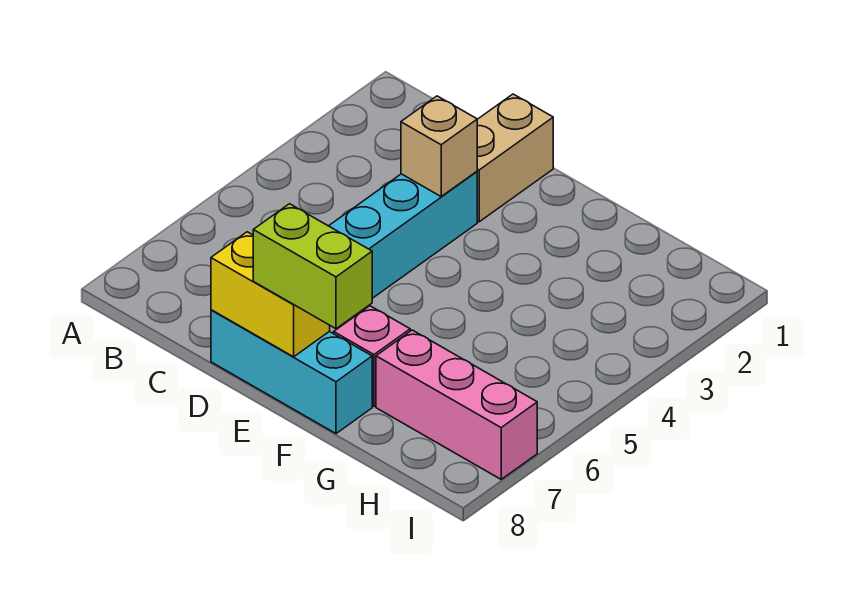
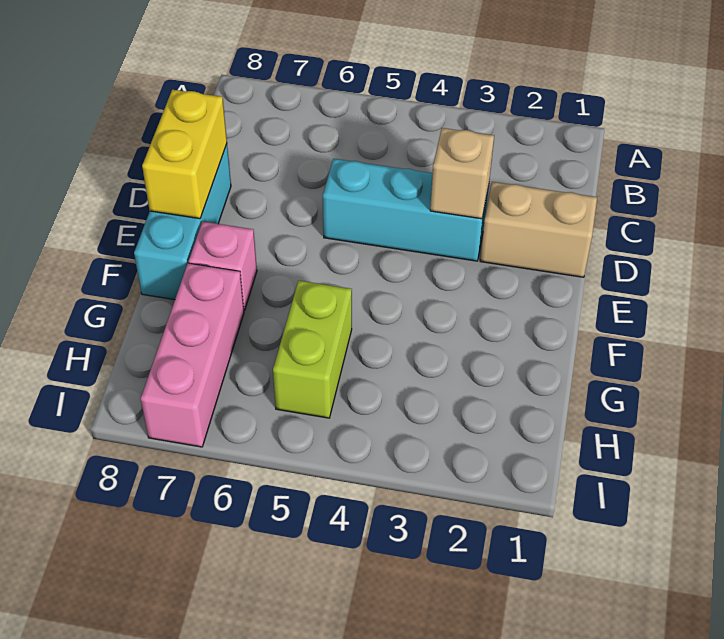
lime brick E8:F8 level 3 -> lime brick G5:H5 level 1

